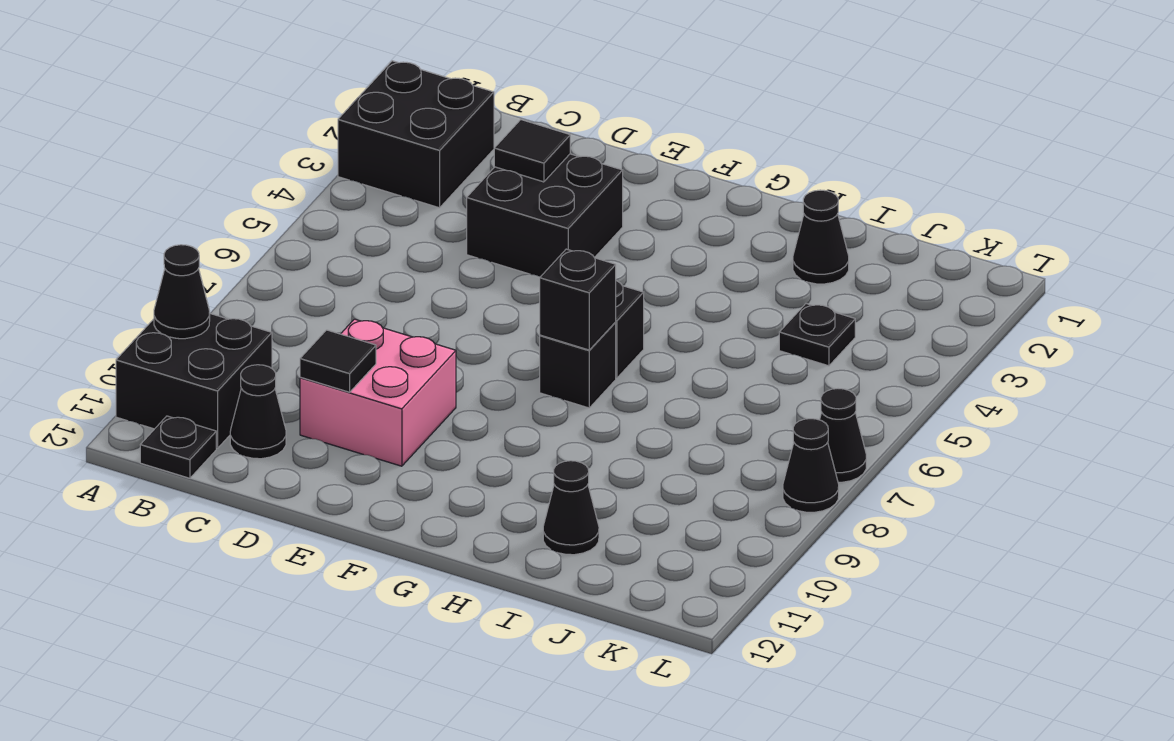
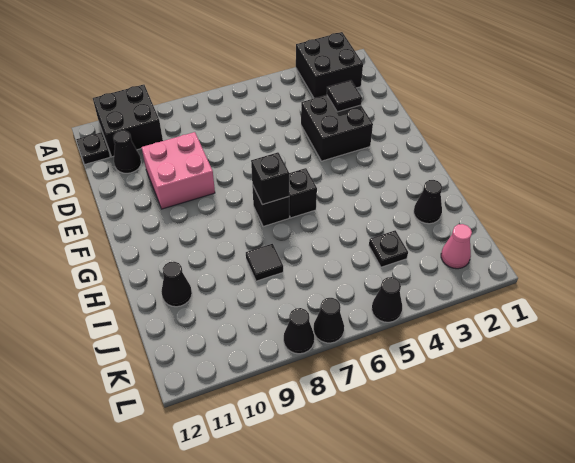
black cone A10 level 2 -> black cone L5 level 1
black tile D10 level 2 -> black tile I8 level 1
none -> pink cone K2 level 1

